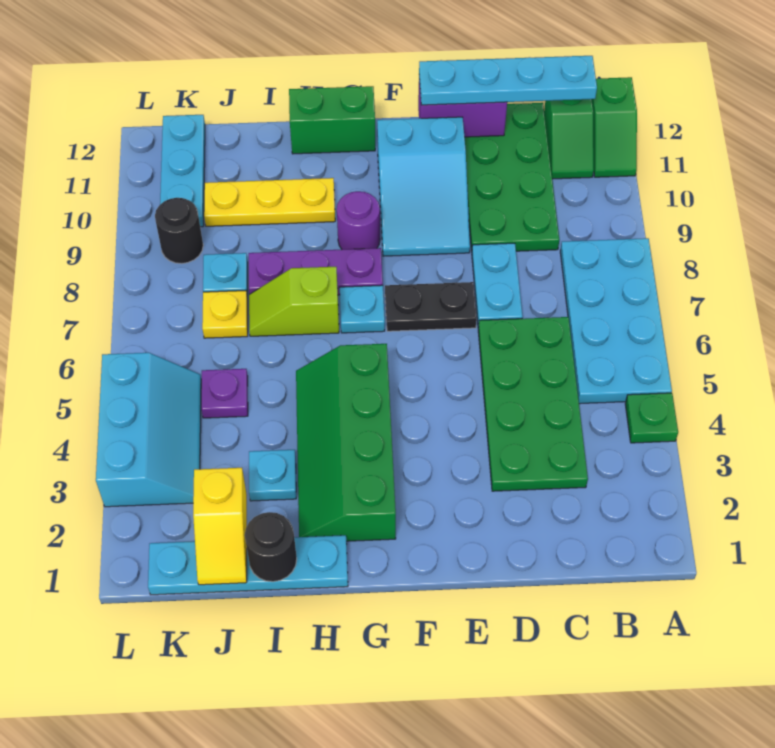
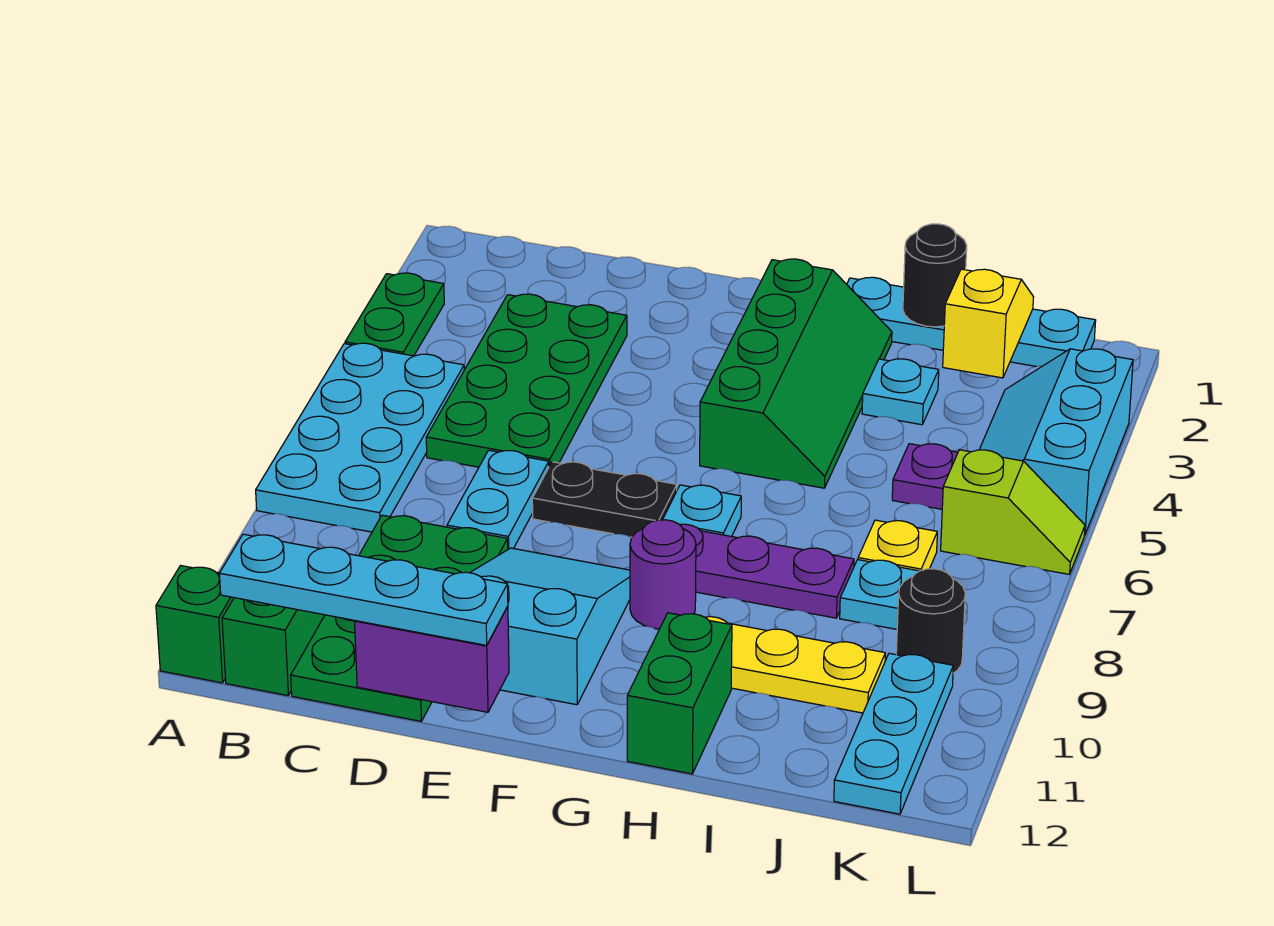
green plate A4 level 1 -> green plate A3:A4 level 1
green brick G12:H12 level 1 -> green brick H11:H12 level 1
lime slope H7:I7 level 1 top H -> lime slope K6:L6 level 1 top K

